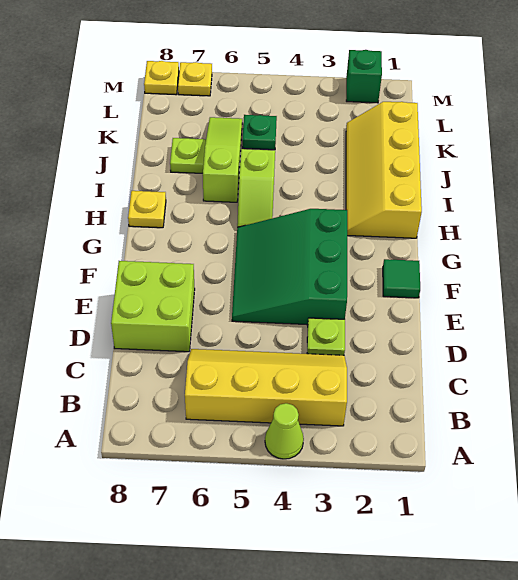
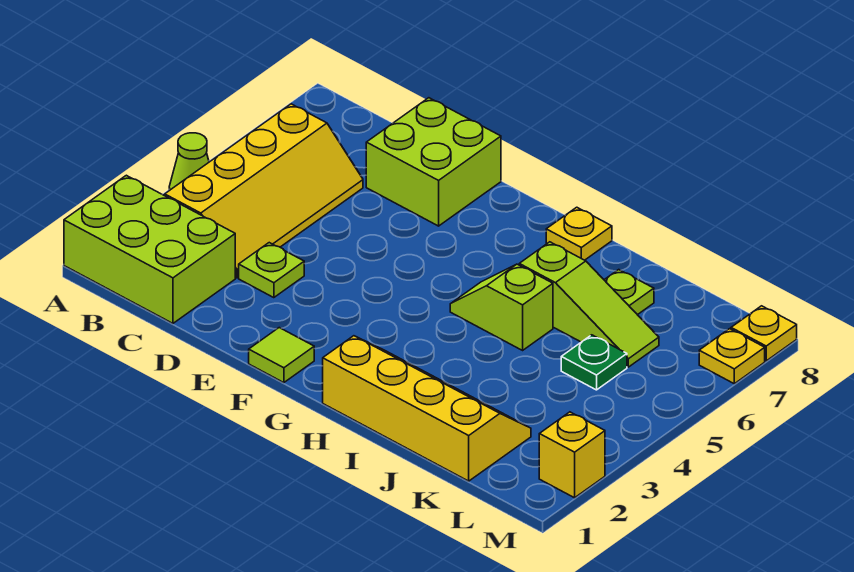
none -> lime brick A1:C2 level 1
green slope E3:G5 level 1 top 3 -> none
green tile F1 level 1 -> lime tile F1 level 1
green brick M2 level 1 -> yellow brick M2 level 1

